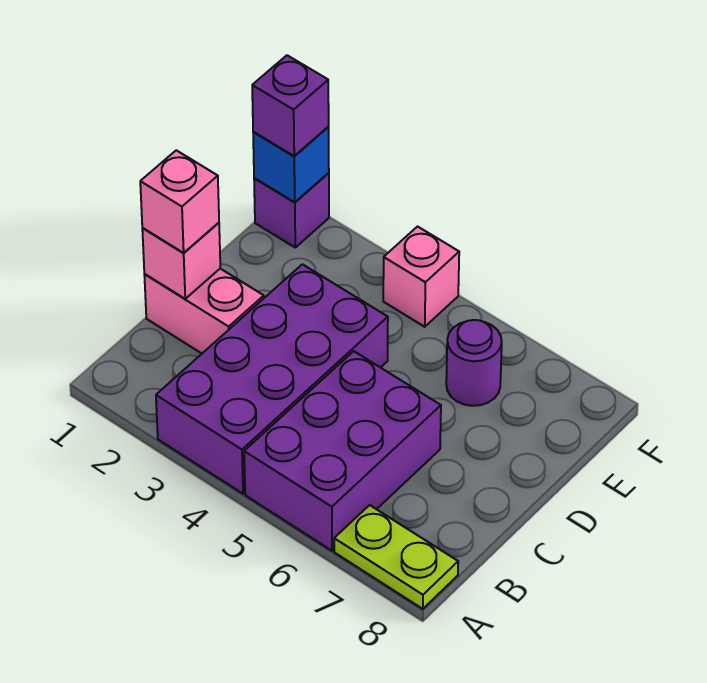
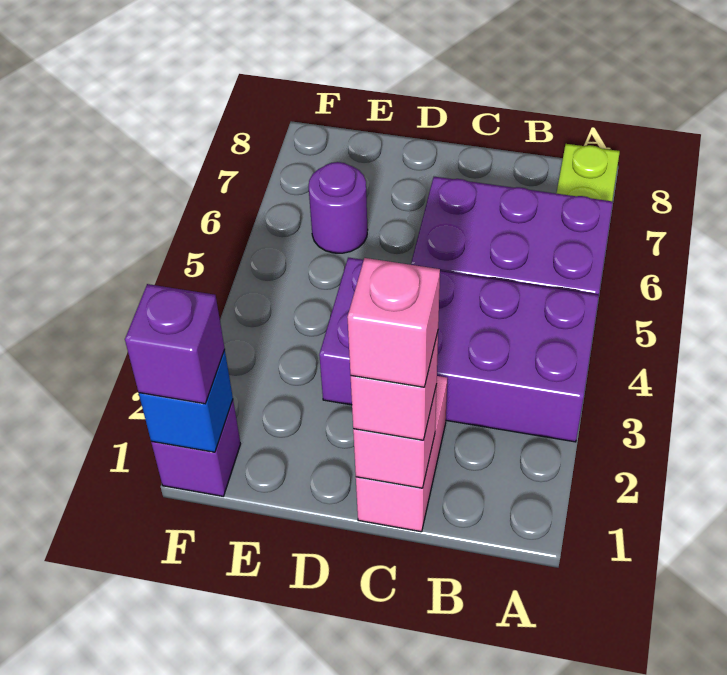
pink brick F4 level 1 -> pink brick C1 level 4

